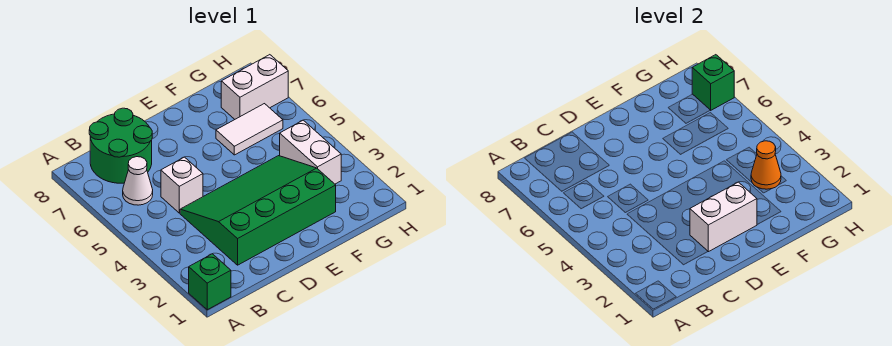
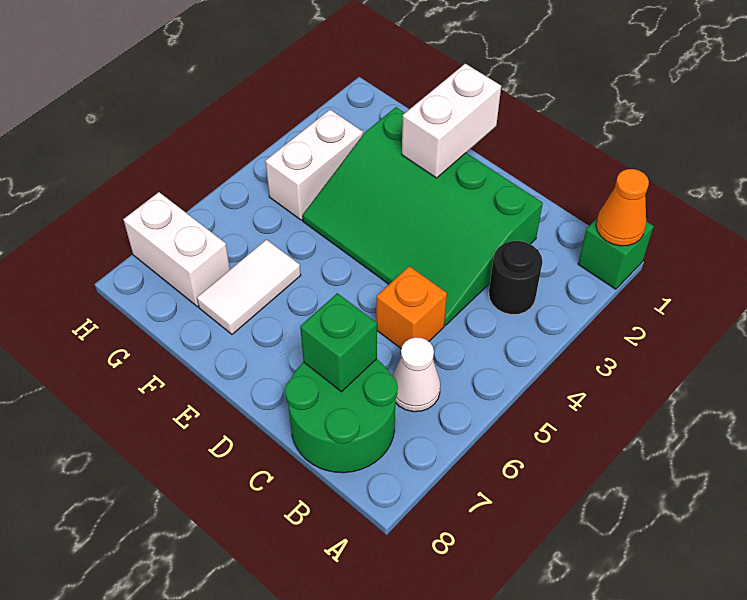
none -> black round brick B3 level 1
white brick C5 level 1 -> orange brick C5 level 1
white brick D2:E2 level 2 -> white brick E1:E2 level 2
white tile F6:G6 level 1 -> white tile F6:F7 level 1
orange cone G3 level 2 -> orange cone A1 level 2
green brick H7 level 2 -> green brick C7 level 2

